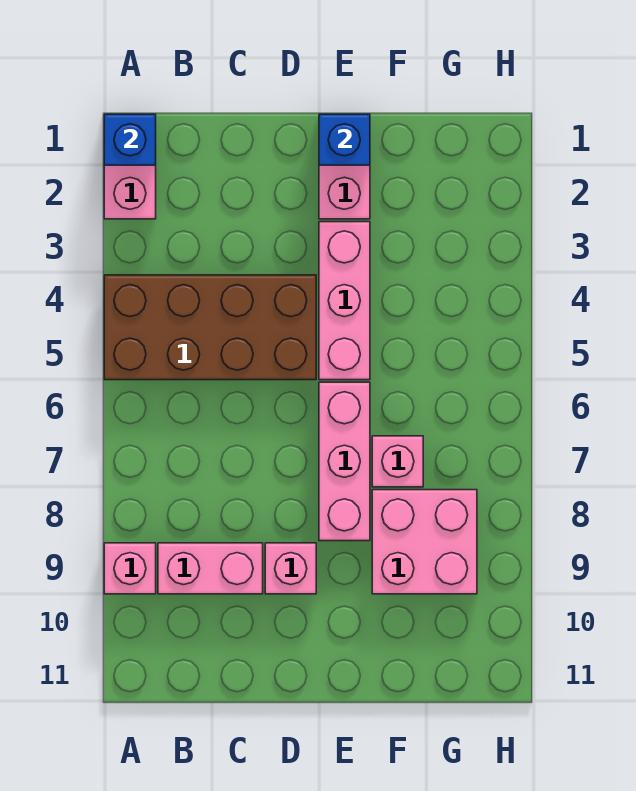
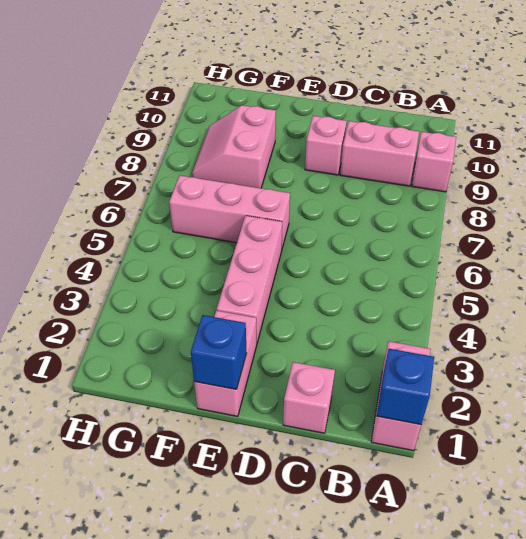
brown brick A4:D5 level 1 -> none
pink brick E6:E8 level 1 -> pink brick E6:G6 level 1
pink brick F7 level 1 -> pink brick C1 level 1
pink brick F8:G9 level 1 -> pink slope F8:G9 level 1 top F

